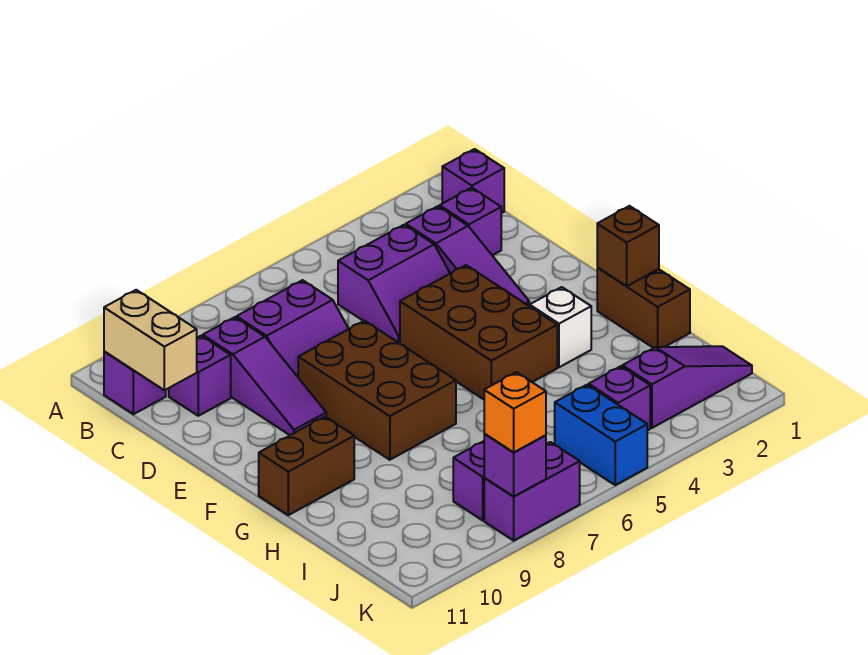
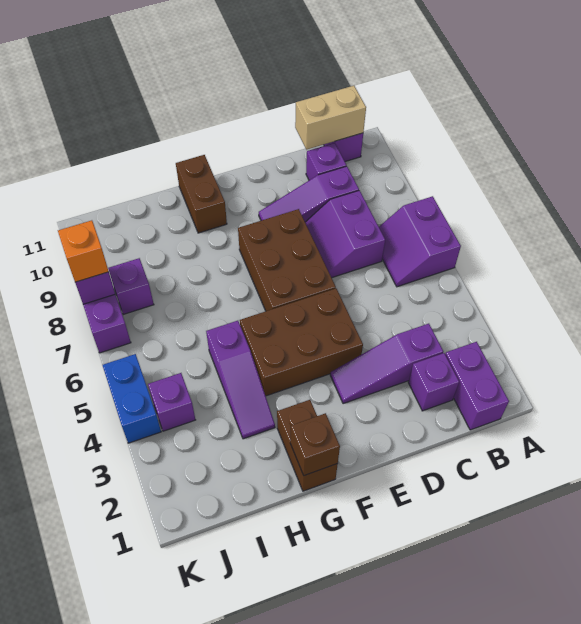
purple brick B1 level 1 -> purple brick B1:B2 level 1
purple slope C4:D5 level 1 top C -> purple slope A6:B7 level 1 top A
brown brick E7:G8 level 1 -> brown brick E6:F8 level 1
brown brick G1:H1 level 1 -> brown brick G1:G2 level 1
white brick G3 level 1 -> none
purple slope J1:J3 level 1 top 3 -> purple slope H3:H5 level 1 top 5
blue brick J5:K5 level 1 -> blue brick K4:K5 level 1

